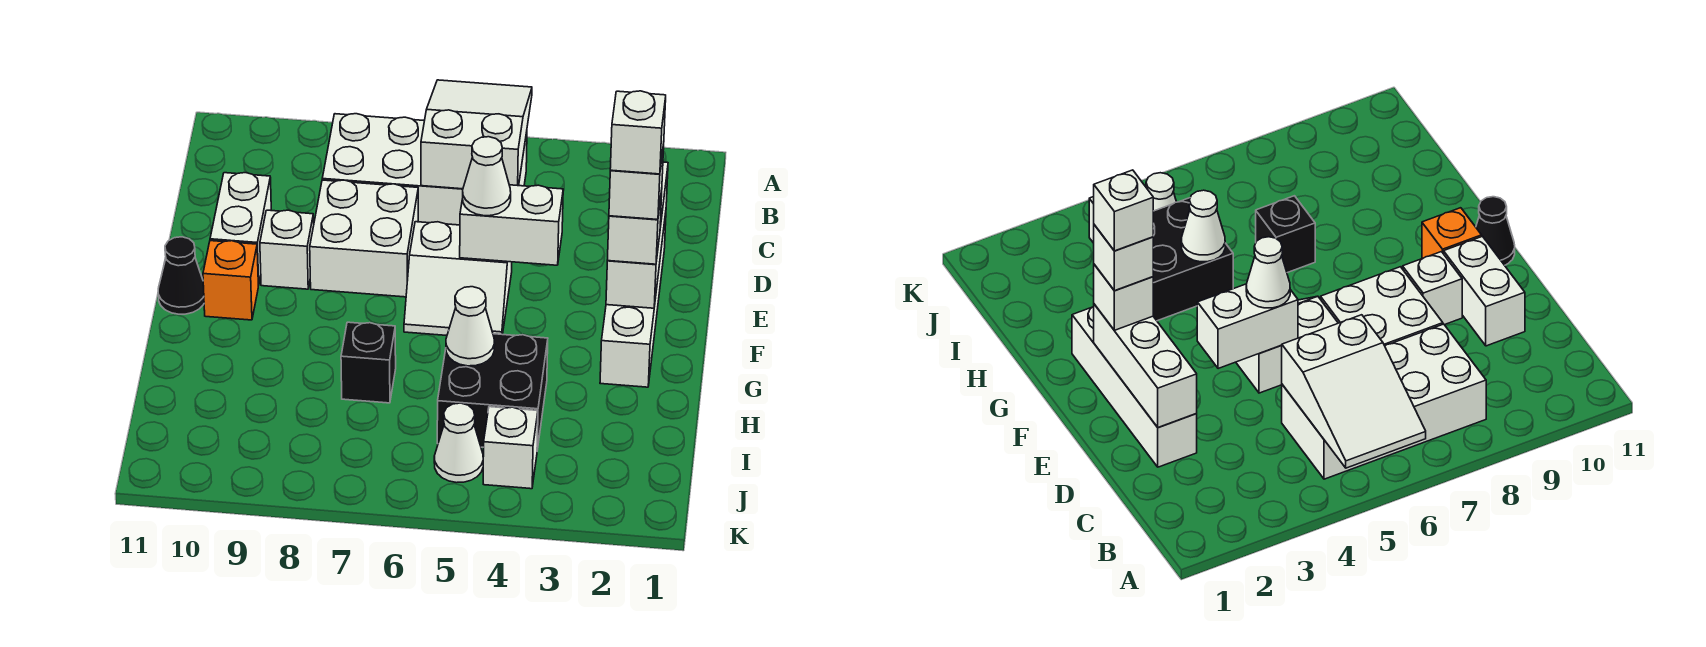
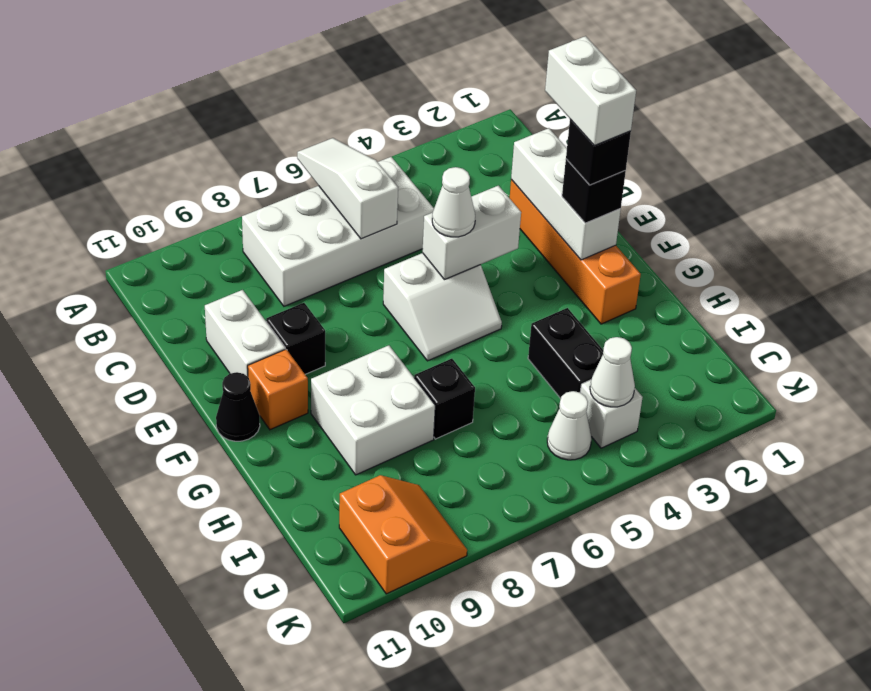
white slope A5:C6 level 2 top C -> white slope A6:C6 level 2 top C
white brick D2:G2 level 1 -> orange brick D2:G2 level 1
white brick D7:E8 level 1 -> white brick G8:H9 level 1
white brick E9 level 1 -> black brick E9 level 1
white brick F2 level 3 -> black brick F2 level 3
white brick F2 level 4 -> black brick F2 level 4
white brick F2 level 5 -> white brick E2:F2 level 5
black brick H4:I5 level 1 -> black brick H4:I4 level 1
white cone H5 level 2 -> white cone J4 level 2
none -> orange slope J9:K10 level 1 top 10

